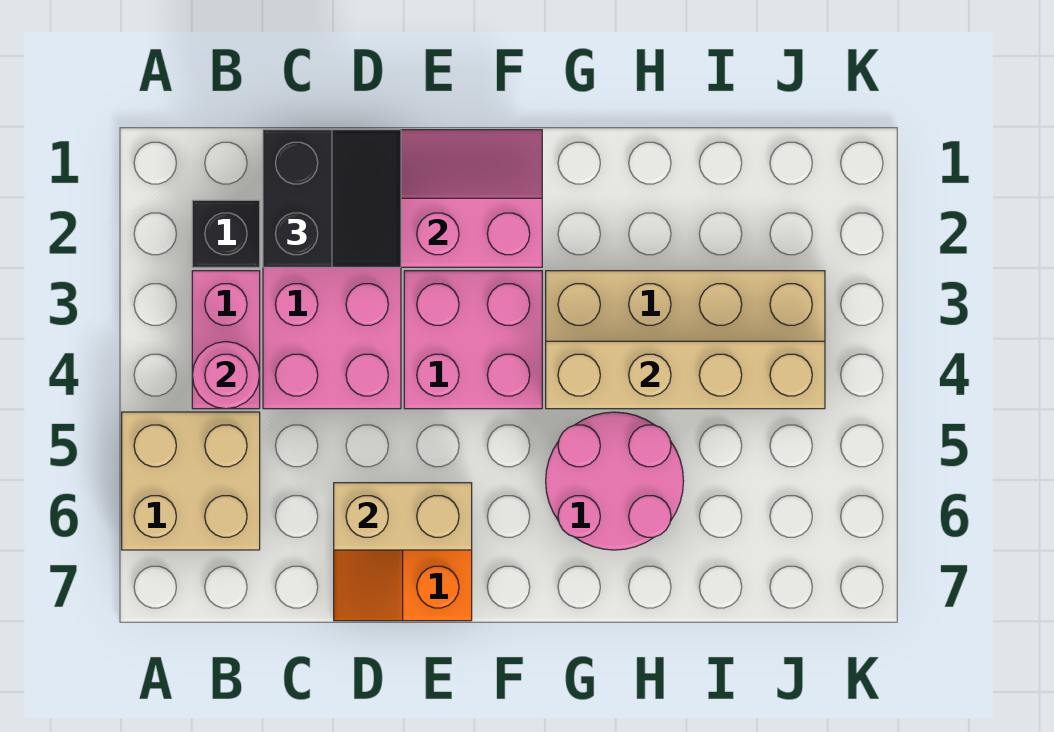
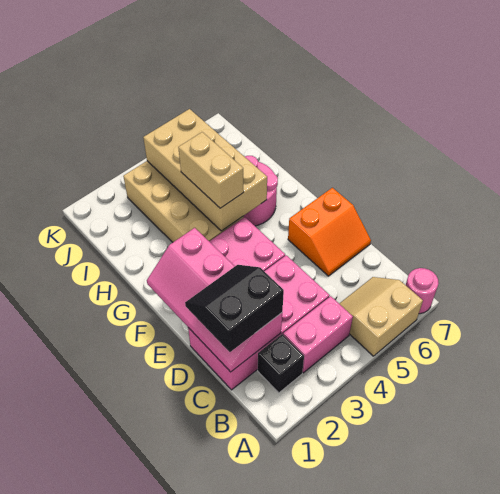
tan brick A5:B6 level 1 -> tan slope A5:B6 level 1 top A
pink round brick B4 level 2 -> pink round brick A7 level 1
tan brick D6:E6 level 2 -> tan brick G4:H4 level 3
tan brick G4:J4 level 2 -> tan brick G4:J5 level 2

